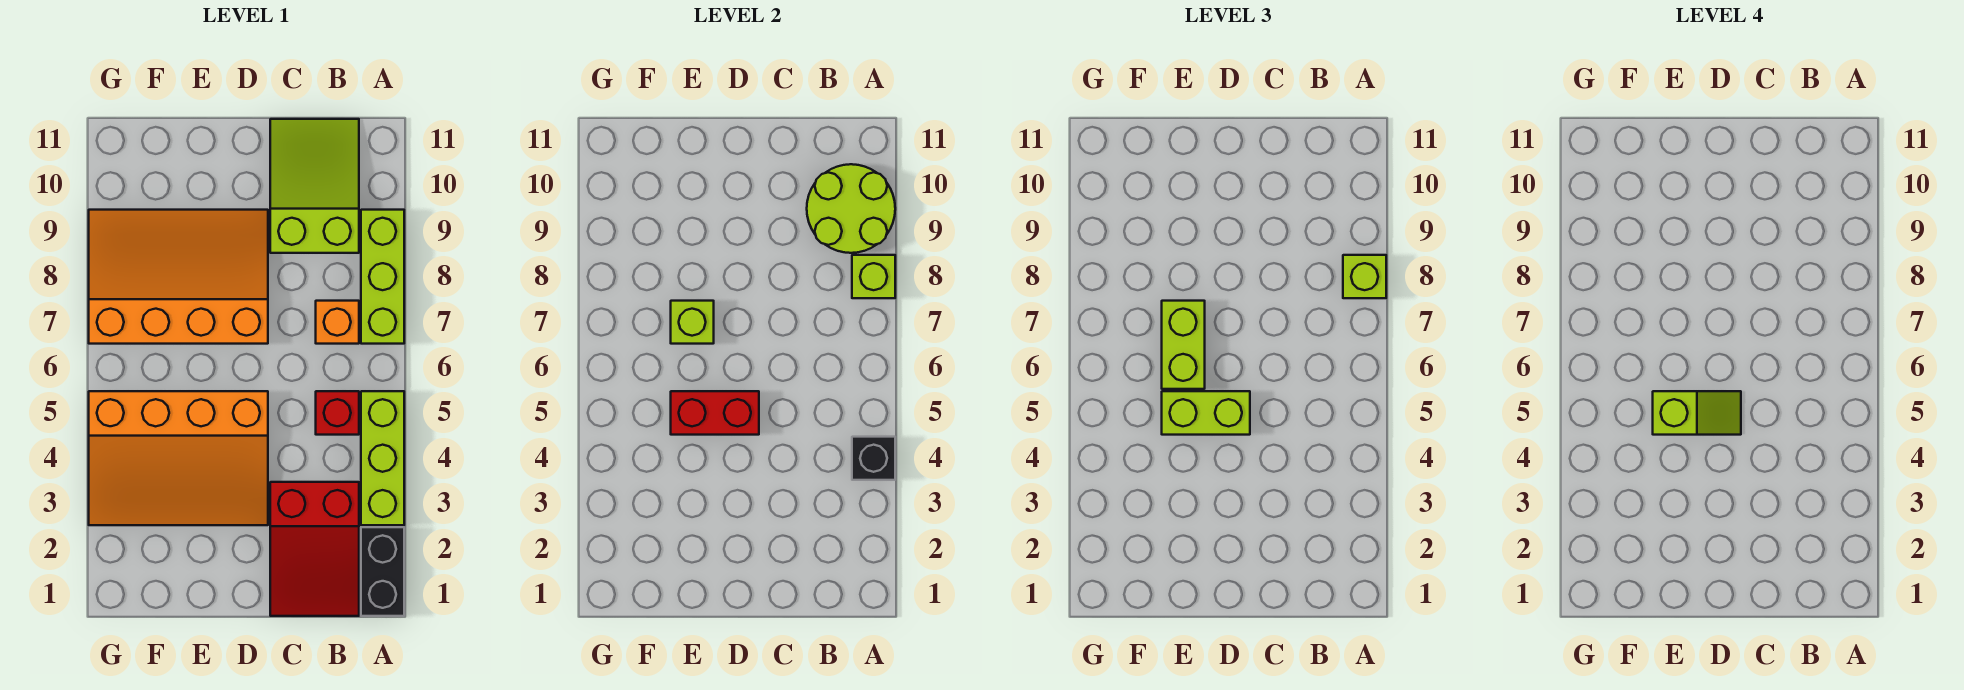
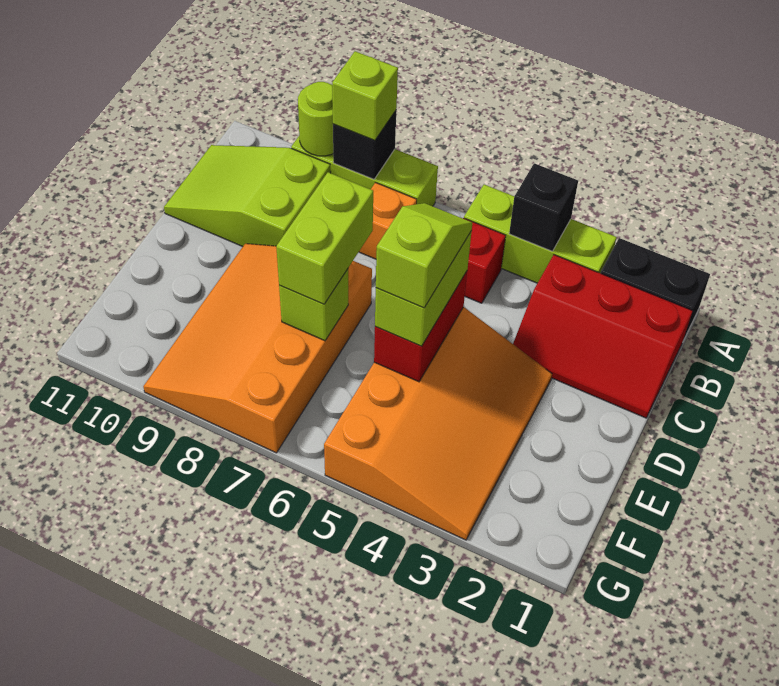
lime brick A8 level 2 -> black brick A8 level 2
lime round brick A9:B10 level 2 -> lime round brick A9 level 2
red slope B1:C3 level 1 top 3 -> red slope B1:C3 level 1 top B
lime brick E6:E7 level 3 -> lime brick D7:E7 level 3

